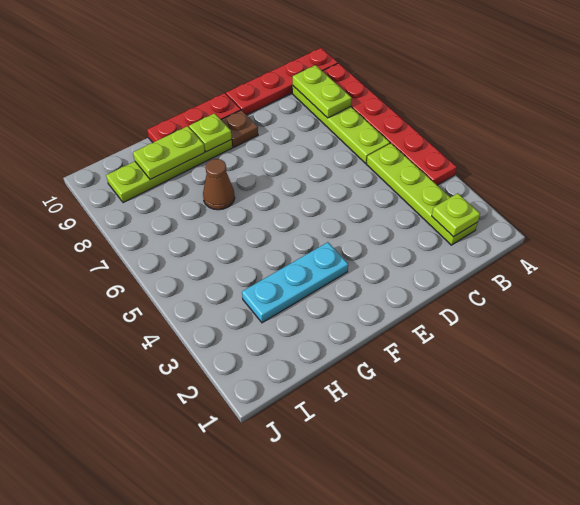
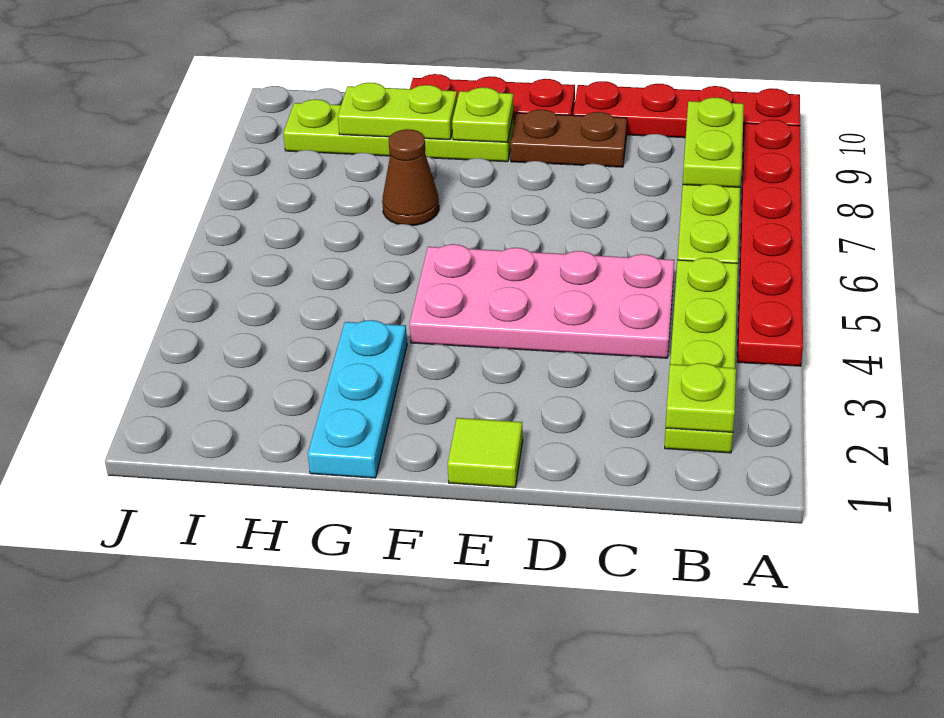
none -> pink plate C4:F5 level 1
none -> lime tile E1 level 1
brown plate E9 level 1 -> brown plate D9:E9 level 1
cyan plate F3:H3 level 1 -> cyan plate G1:G3 level 1

